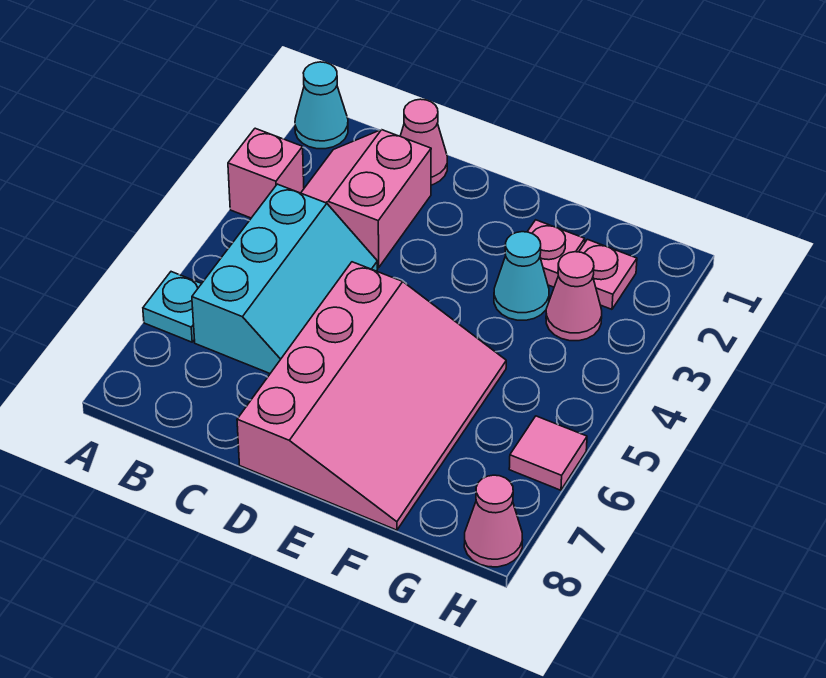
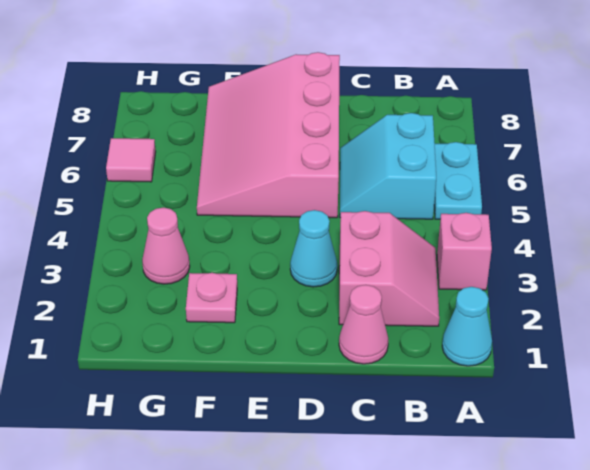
cyan plate A6 level 1 -> cyan plate A5:A6 level 1
cyan slope B4:C6 level 1 top B -> cyan slope B5:C6 level 1 top B
cyan cone F3 level 1 -> cyan cone D3 level 1
pink plate G2 level 1 -> none
pink cone H8 level 1 -> none

